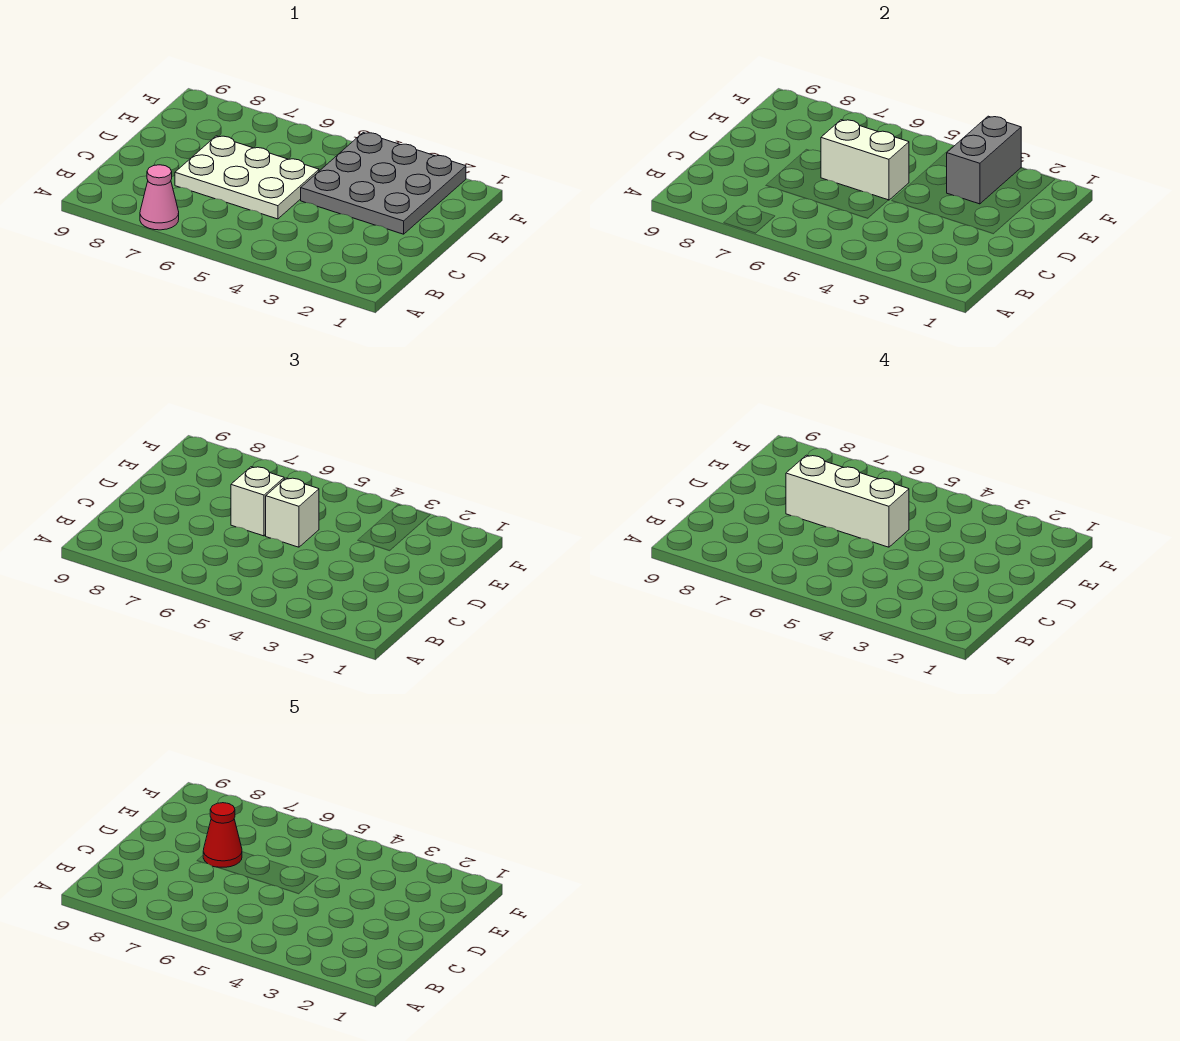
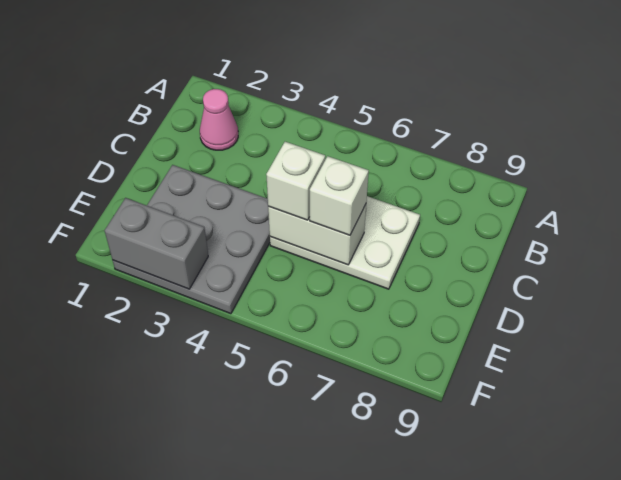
pink cone A7 level 1 -> pink cone B2 level 1
white brick D5:D7 level 4 -> none
red cone D7 level 5 -> none
grey brick E3:F3 level 2 -> grey brick F2:F3 level 2

